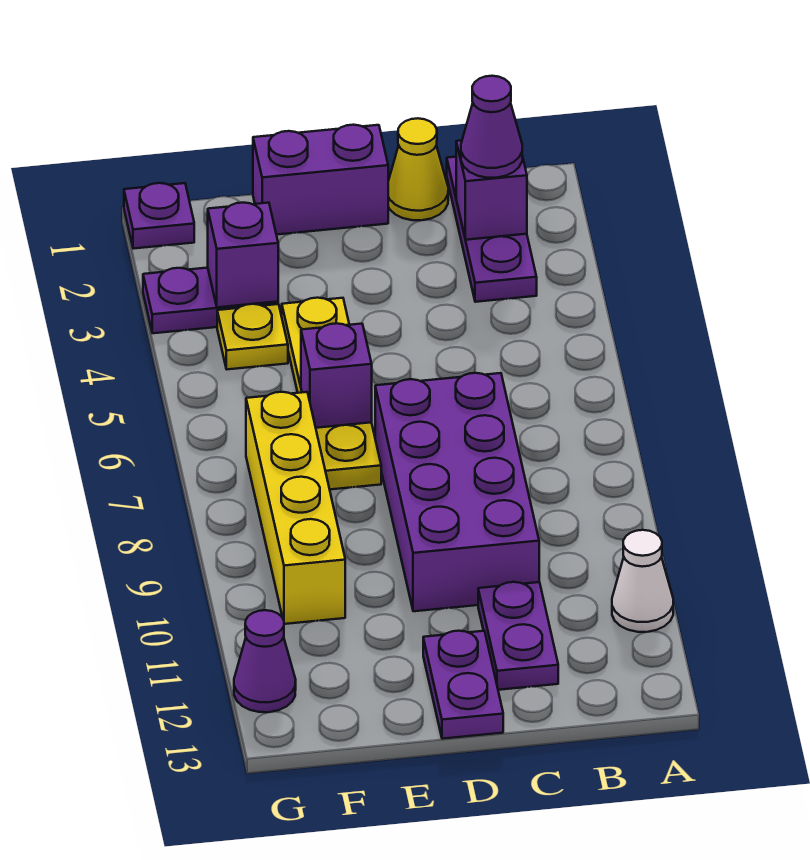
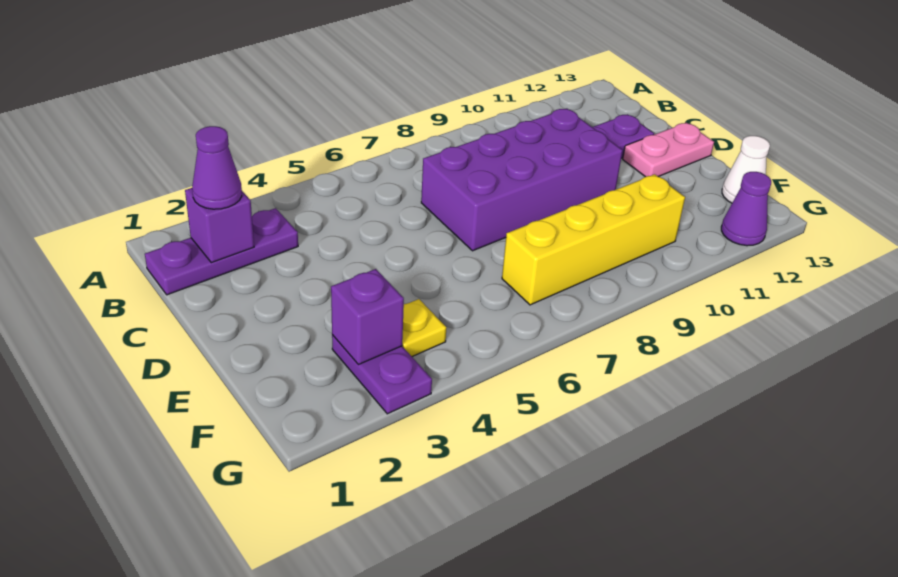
white cone A11 level 1 -> white cone F13 level 1
yellow cone C1 level 1 -> none
purple brick D1:E1 level 1 -> none
purple plate D12:D13 level 1 -> pink plate D12:D13 level 1
yellow plate E4:E7 level 1 -> none
purple brick E6 level 2 -> none
purple plate G1 level 1 -> none

